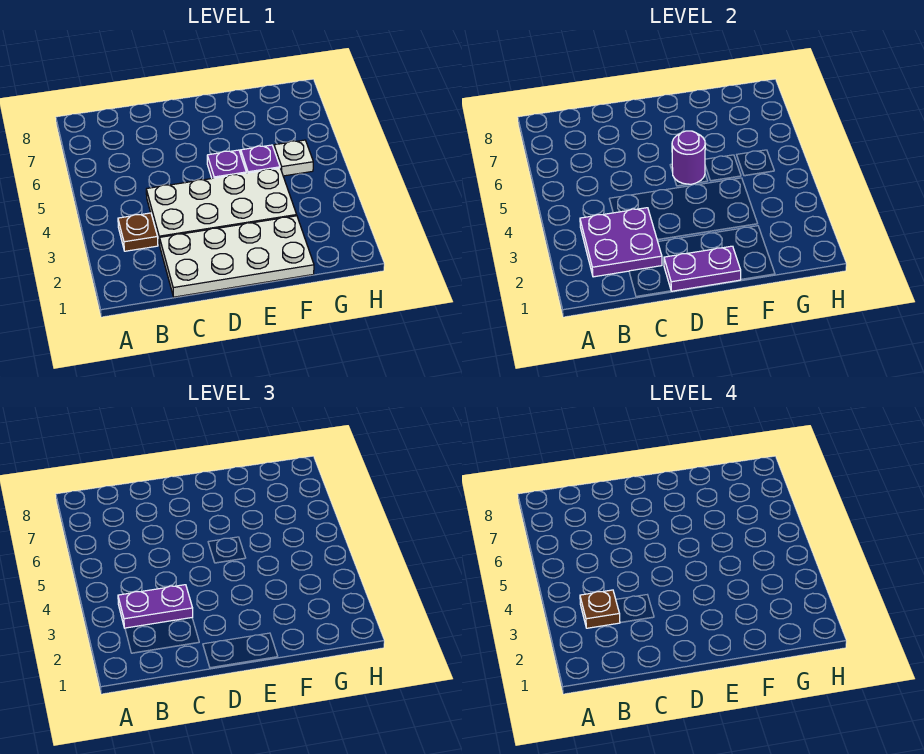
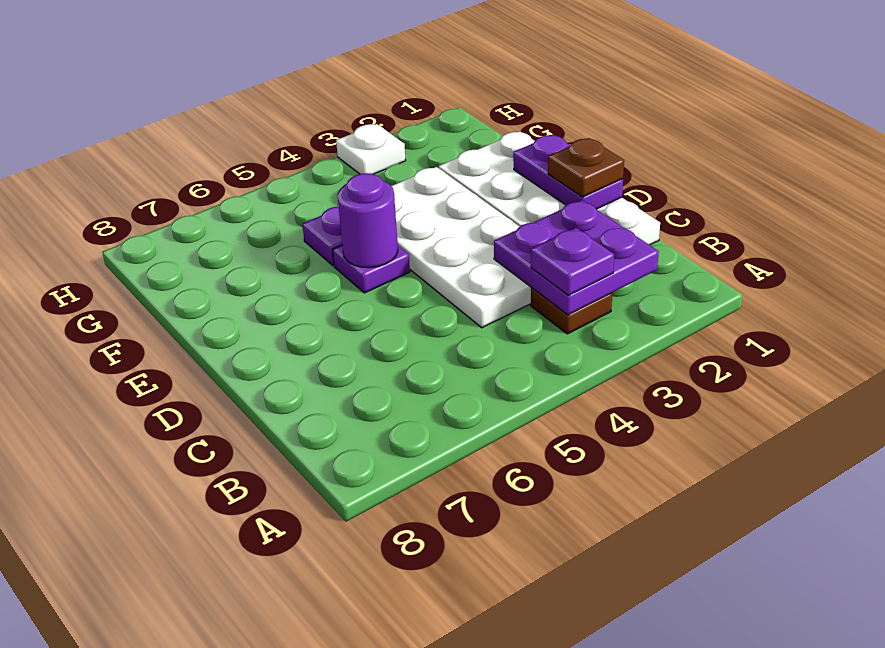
purple plate B3:C3 level 3 -> purple plate B3 level 3
brown plate B3 level 4 -> brown plate D1 level 3
white plate G5 level 1 -> white plate H3 level 1

